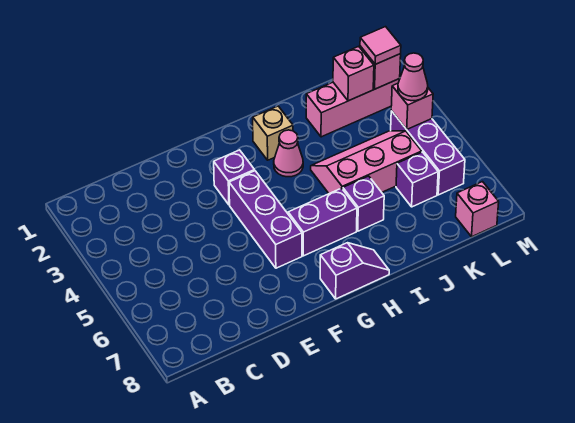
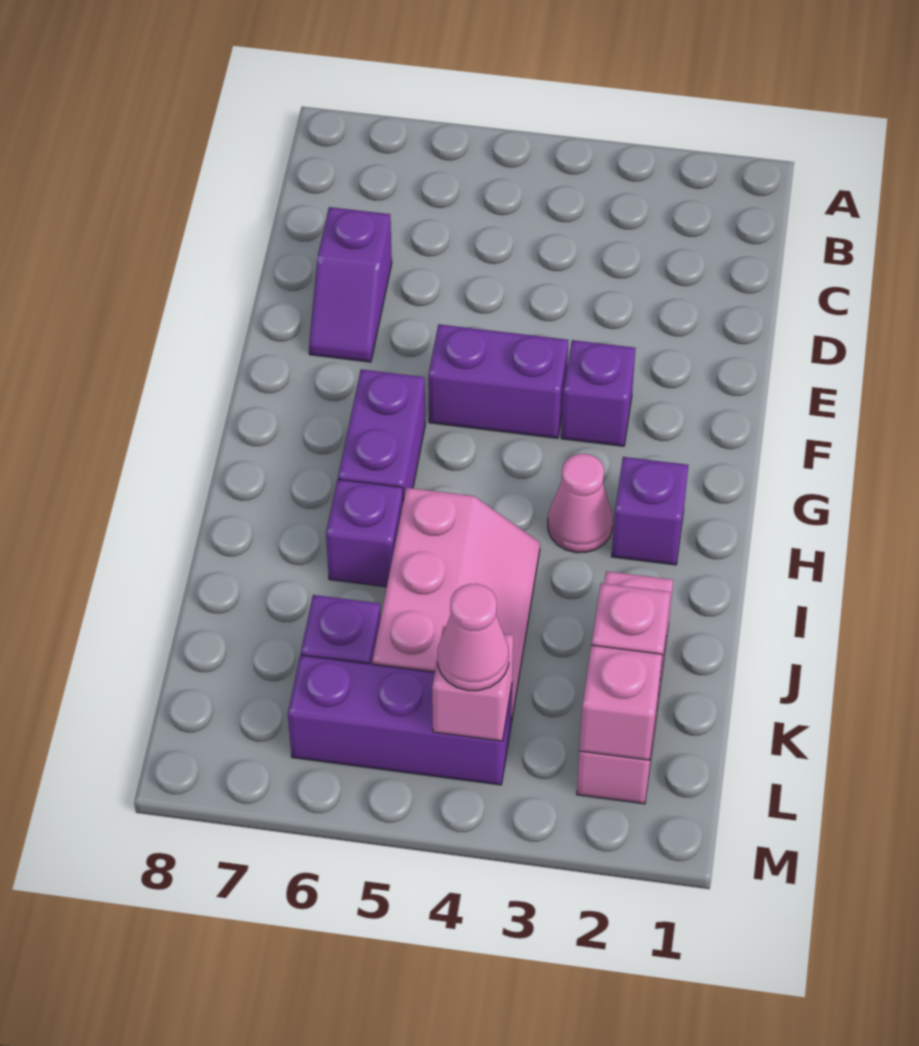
purple brick F4:F6 level 1 -> purple brick F4:F5 level 1
purple slope G8:H8 level 1 top G -> purple slope D7:E7 level 1 top D
tan brick H2 level 1 -> purple brick H2 level 1
pink tile L2 level 3 -> none
pink brick L8 level 1 -> none

